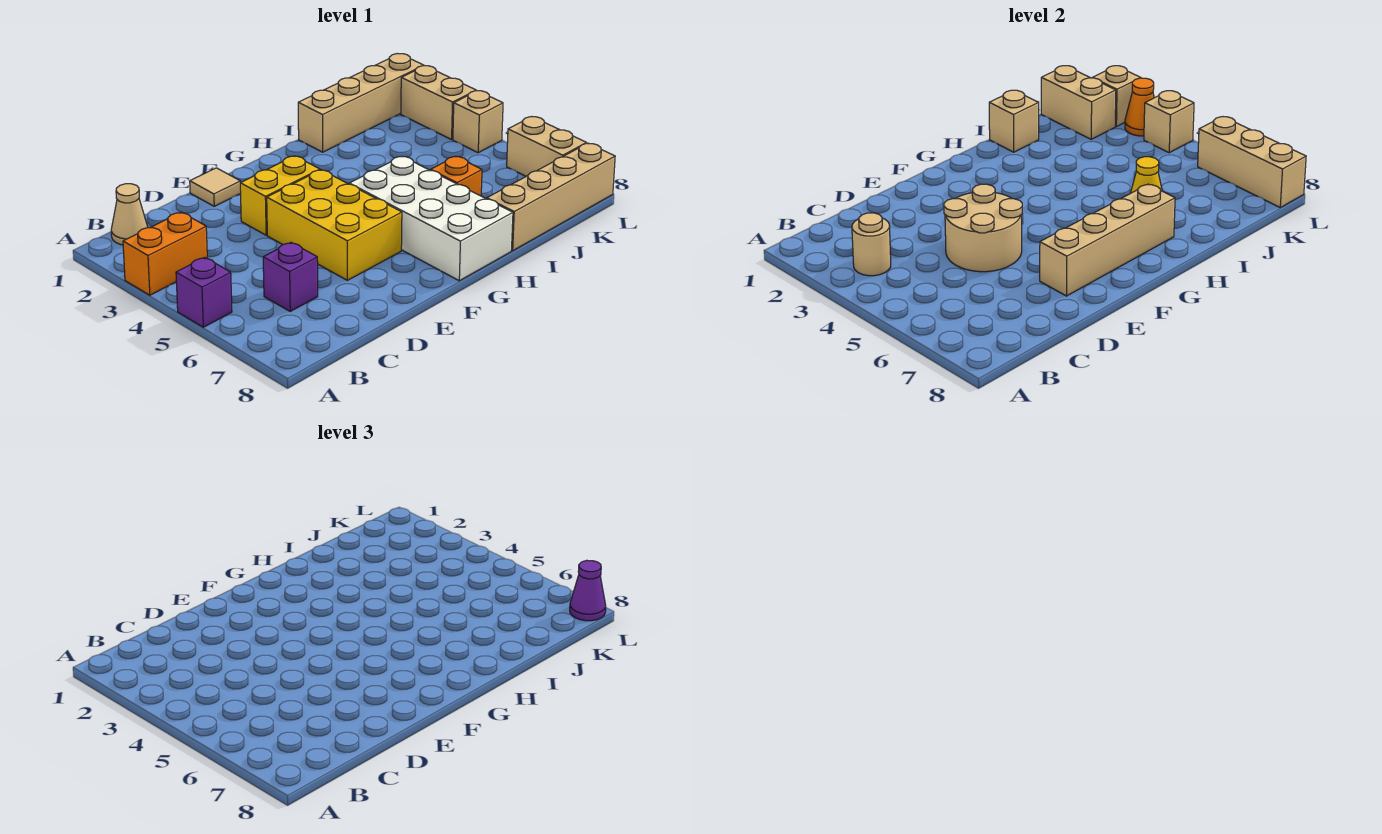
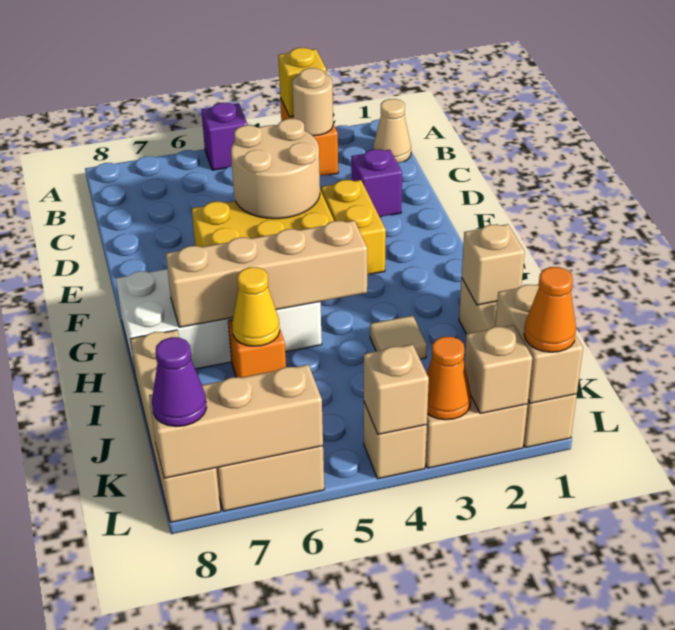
none -> yellow brick A3 level 2
purple brick C6 level 1 -> purple brick D2 level 1
tan tile E1 level 1 -> tan tile I3 level 1
tan brick E7:H7 level 2 -> tan brick H4:H7 level 2
tan brick K1:K2 level 2 -> tan brick K1:L1 level 2
none -> orange cone L1 level 3

